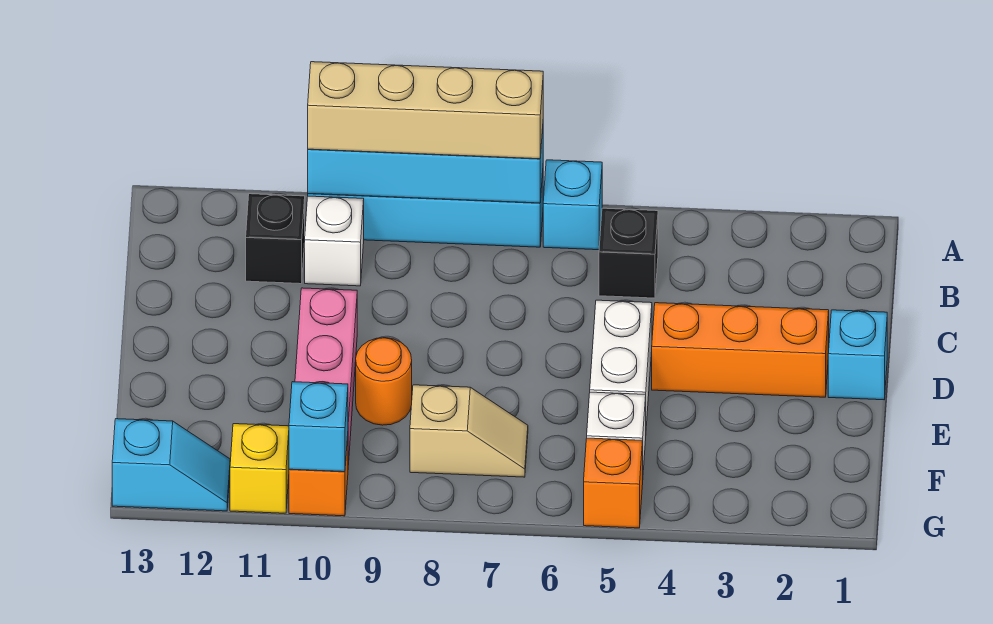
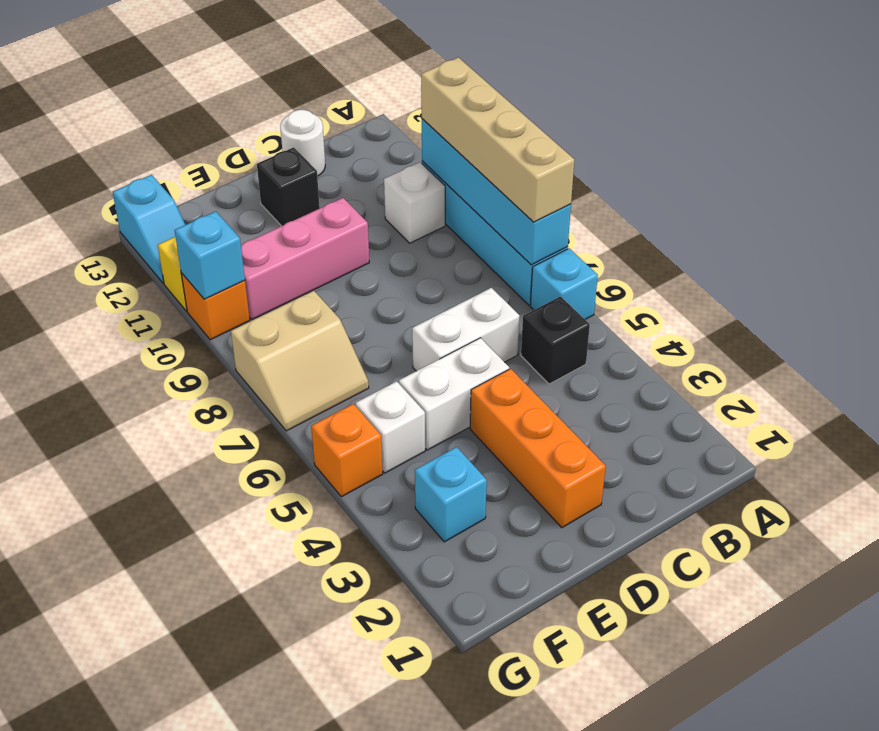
black brick B11 level 1 -> black brick D12 level 1
none -> white brick C6:D6 level 1
none -> white round brick C13 level 1
cyan brick D1 level 1 -> cyan brick F3 level 1
orange round brick E9 level 1 -> none
tan slope F7:F8 level 1 top 8 -> tan slope F7:G8 level 1 top 8

